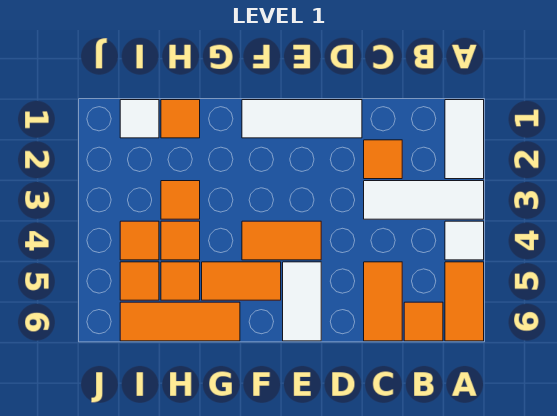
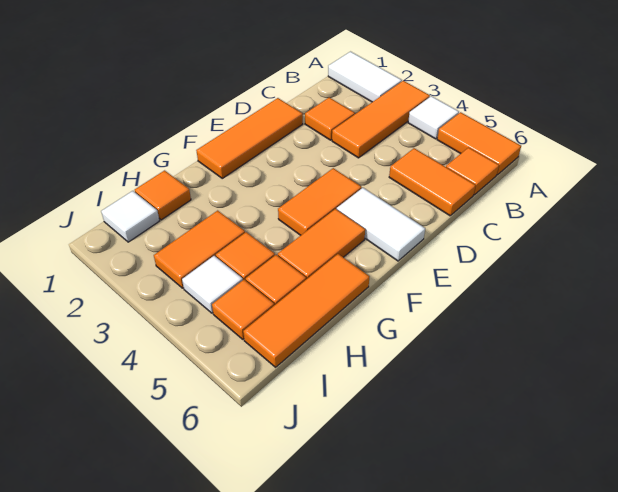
white tile A3:C3 level 1 -> orange tile A3:C3 level 1
white tile D1:F1 level 1 -> orange tile D1:F1 level 1
orange tile H3 level 1 -> orange tile H3:I3 level 1
orange tile I4 level 1 -> white tile I4 level 1

